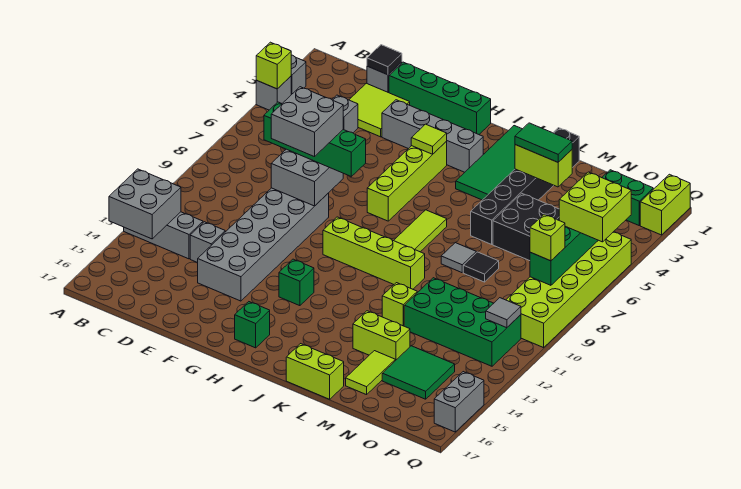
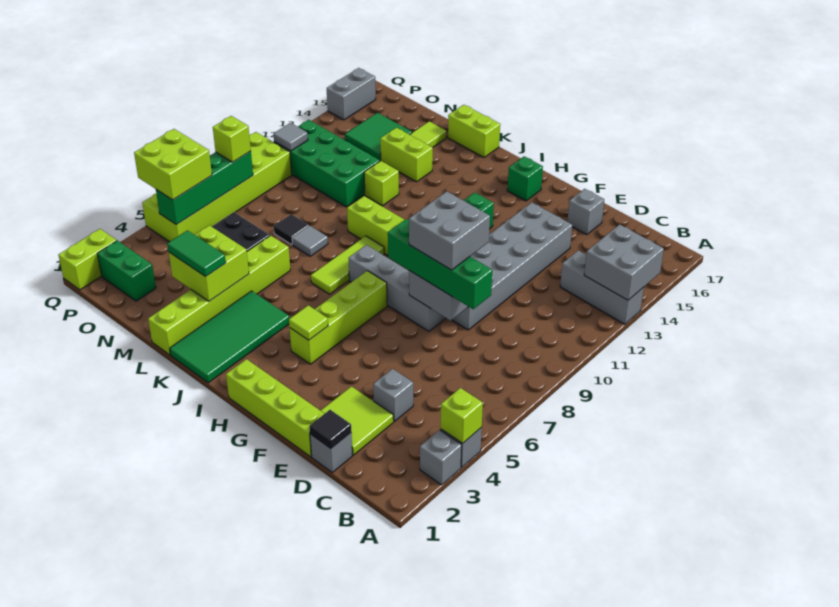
grey brick D13 level 1 -> grey brick E16 level 1
green brick E1:H1 level 1 -> lime brick E1:H1 level 1
grey brick F3:I3 level 1 -> grey brick F8:I8 level 1
black brick L1:L6 level 1 -> lime brick L1:L6 level 1
lime brick L3:M3 level 2 -> lime brick L3:M4 level 2

